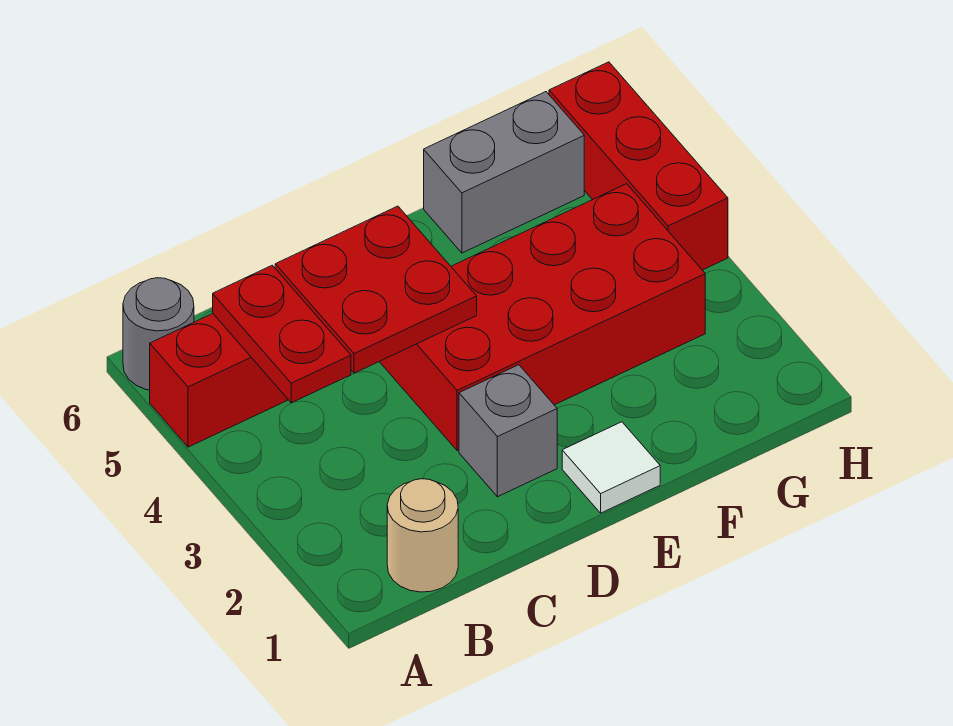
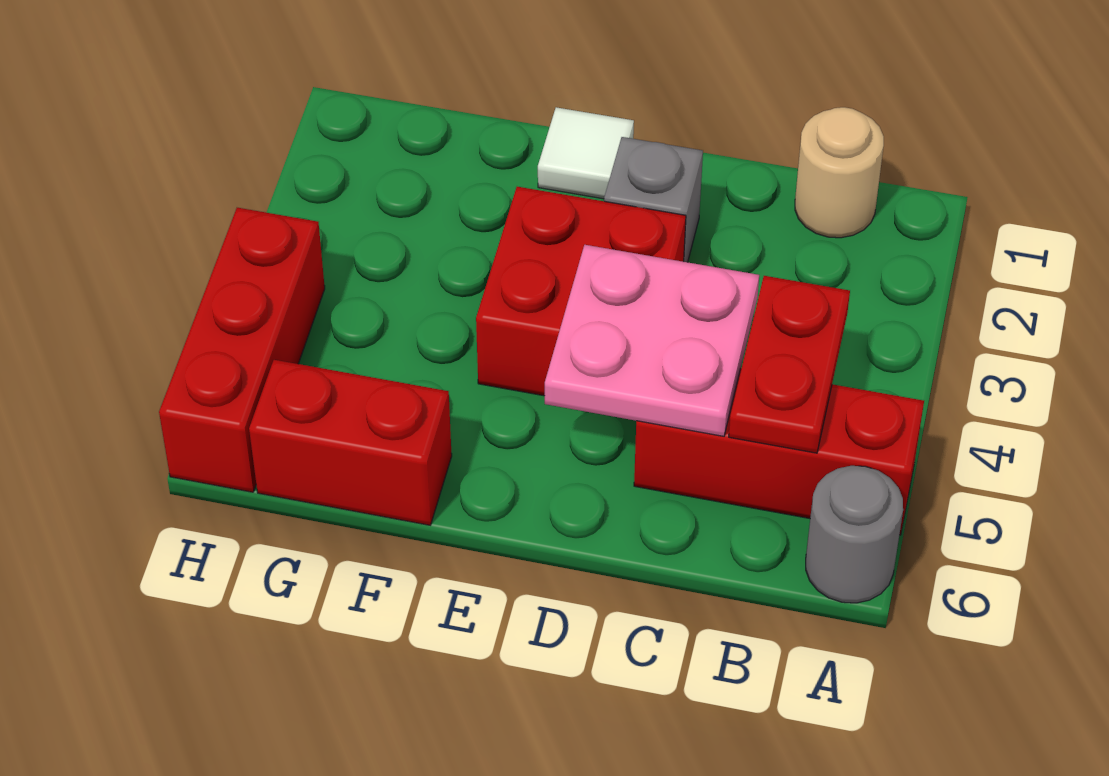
red plate C4:D5 level 2 -> pink plate C4:D5 level 2
red brick D3:G4 level 1 -> red brick D3:E4 level 1
grey brick F6:G6 level 1 -> red brick F6:G6 level 1

